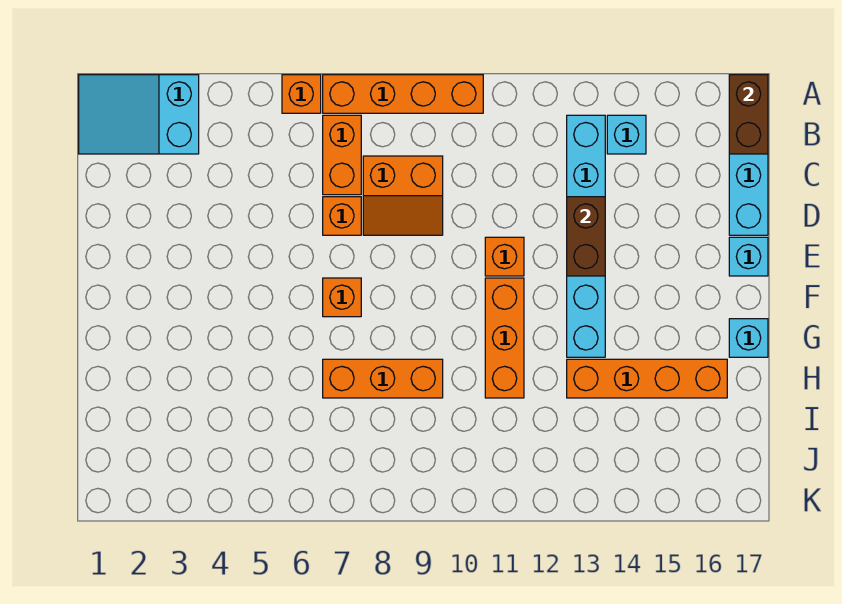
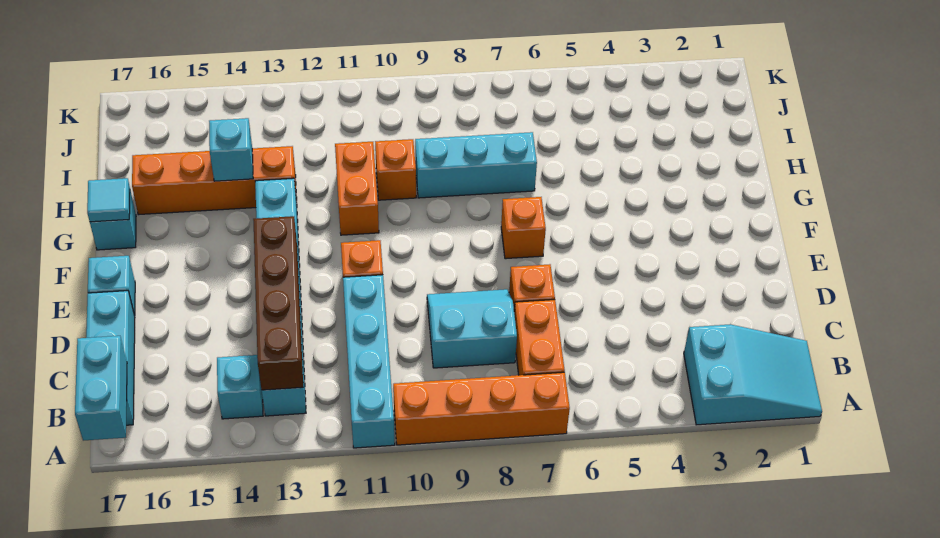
orange brick A6 level 1 -> orange brick H10 level 1
none -> cyan brick A11:D11 level 1
brown brick A17:B17 level 2 -> cyan brick A17:B17 level 2
orange slope C8:D9 level 1 top C -> cyan slope C8:D9 level 1 top C
brown brick D13:E13 level 2 -> brown brick B13:E13 level 2
orange brick F11:H11 level 1 -> orange brick G11:H11 level 1
none -> cyan tile G17 level 2
orange brick H7:H9 level 1 -> cyan brick H7:H9 level 1
none -> cyan brick H14 level 2

